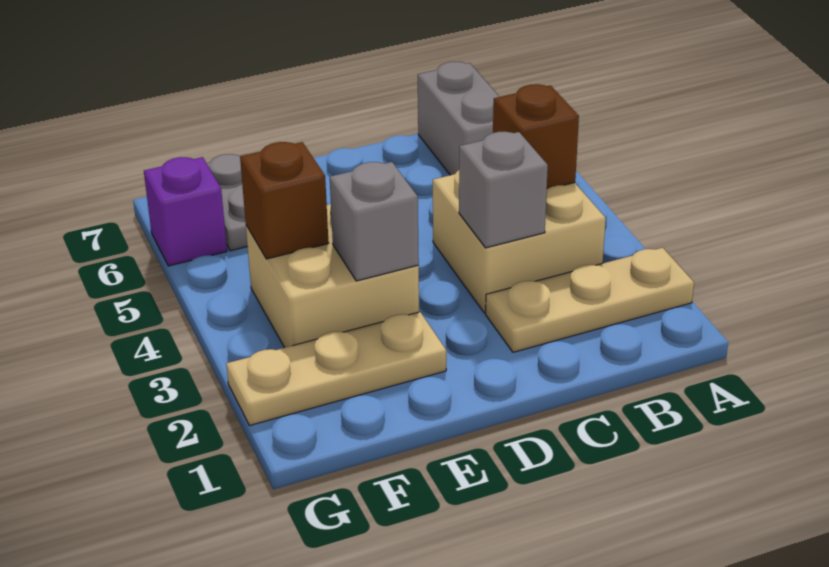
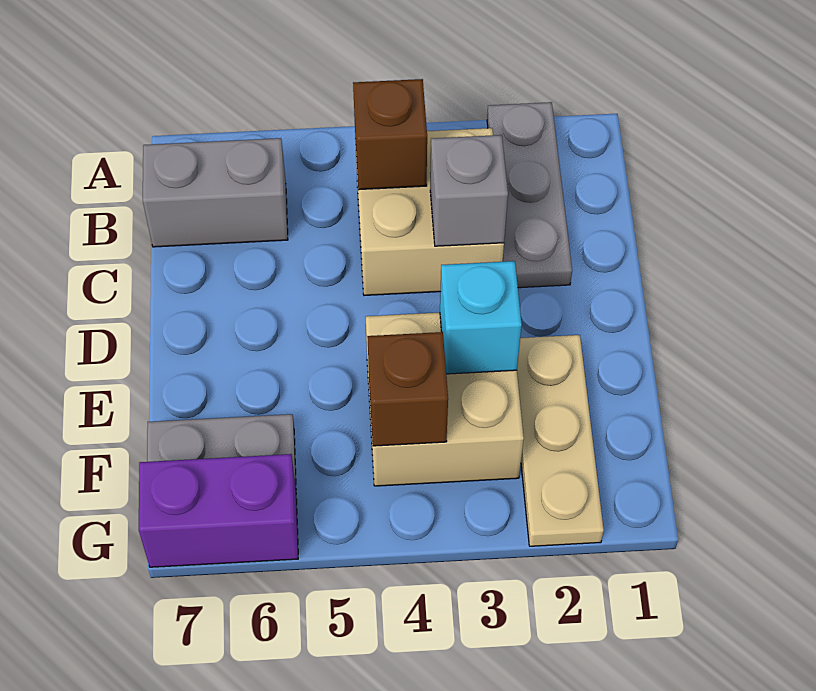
tan plate A2:C2 level 1 -> grey plate A2:C2 level 1
grey brick E3 level 2 -> cyan brick E3 level 2
purple brick G6 level 1 -> purple brick G6:G7 level 1

